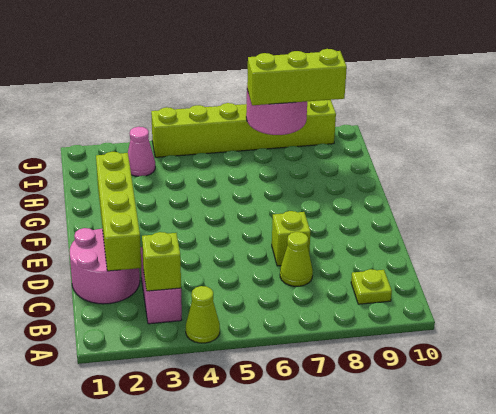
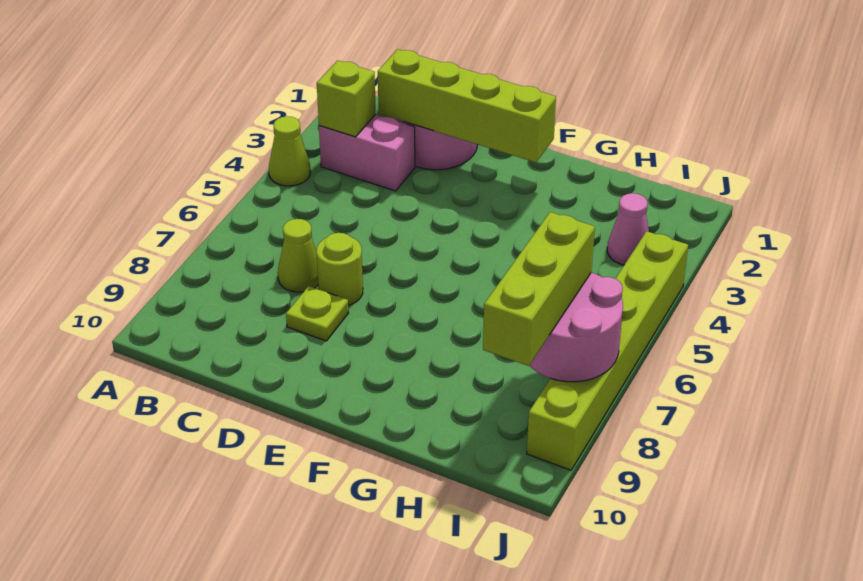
lime plate B9 level 1 -> lime plate D8 level 1
lime brick D7 level 1 -> lime round brick D7 level 1

